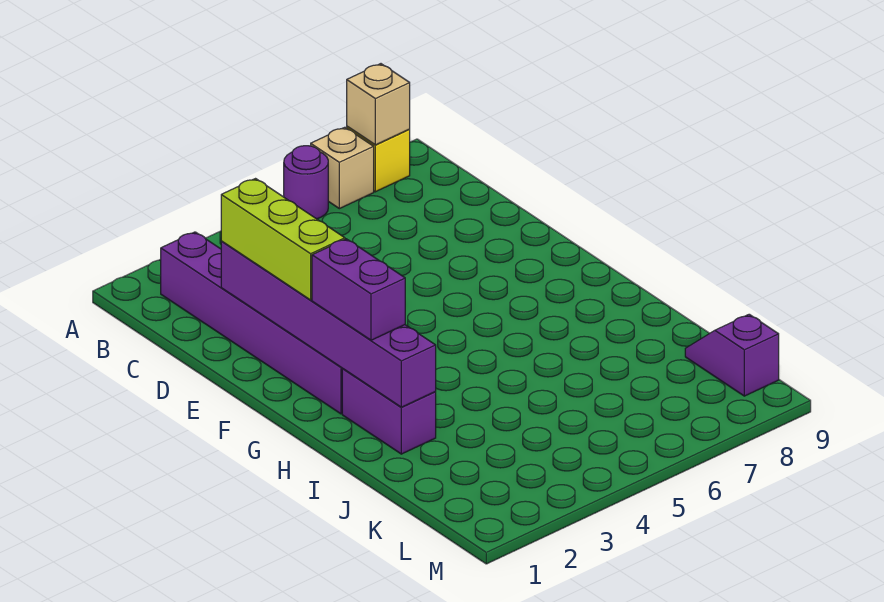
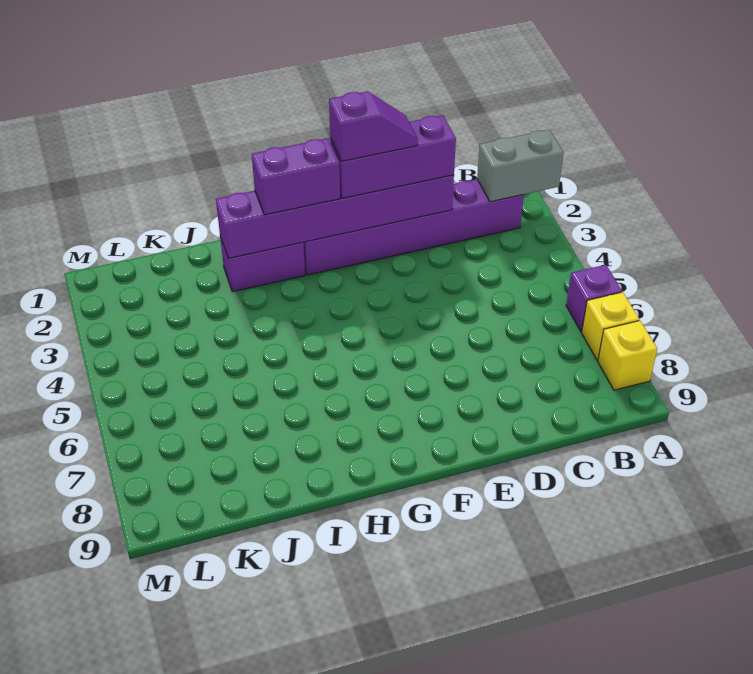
none -> grey brick A2:B2 level 2
purple round brick A6 level 1 -> purple brick A6 level 1
tan brick A7 level 1 -> yellow brick A7 level 1
tan brick A8 level 2 -> none
lime brick D2:F2 level 3 -> purple brick D2:F2 level 3
purple slope K9:L9 level 1 top L -> purple slope E2:F2 level 4 top F

